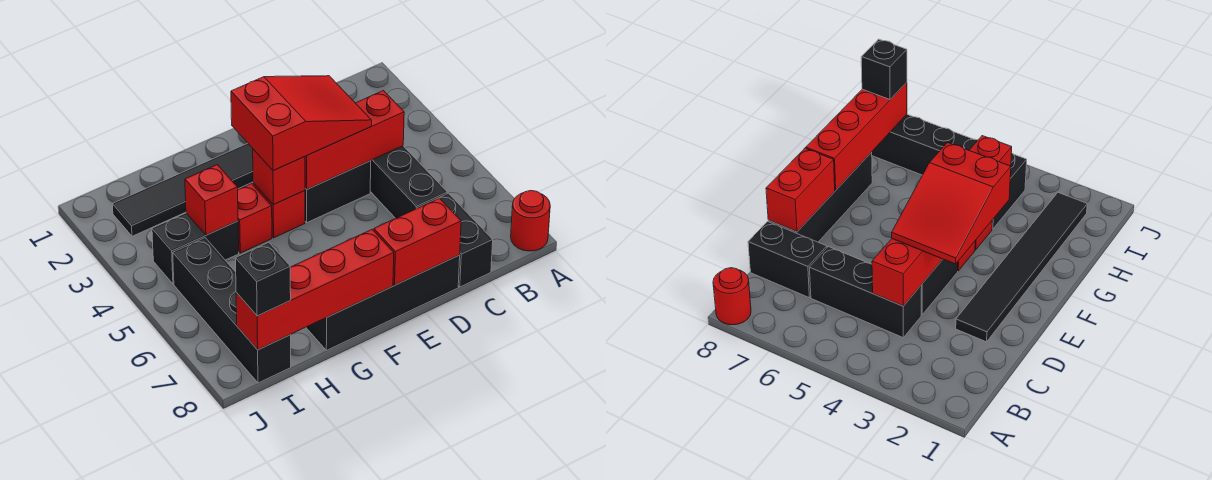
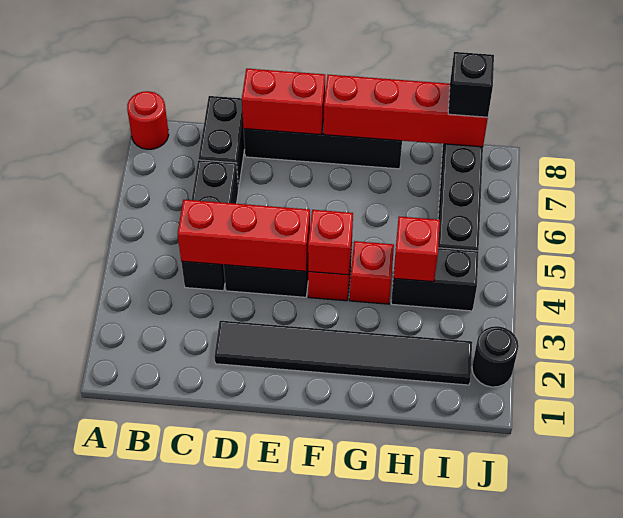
red slope D3:F4 level 3 top F -> none
none -> black round brick J2 level 1

